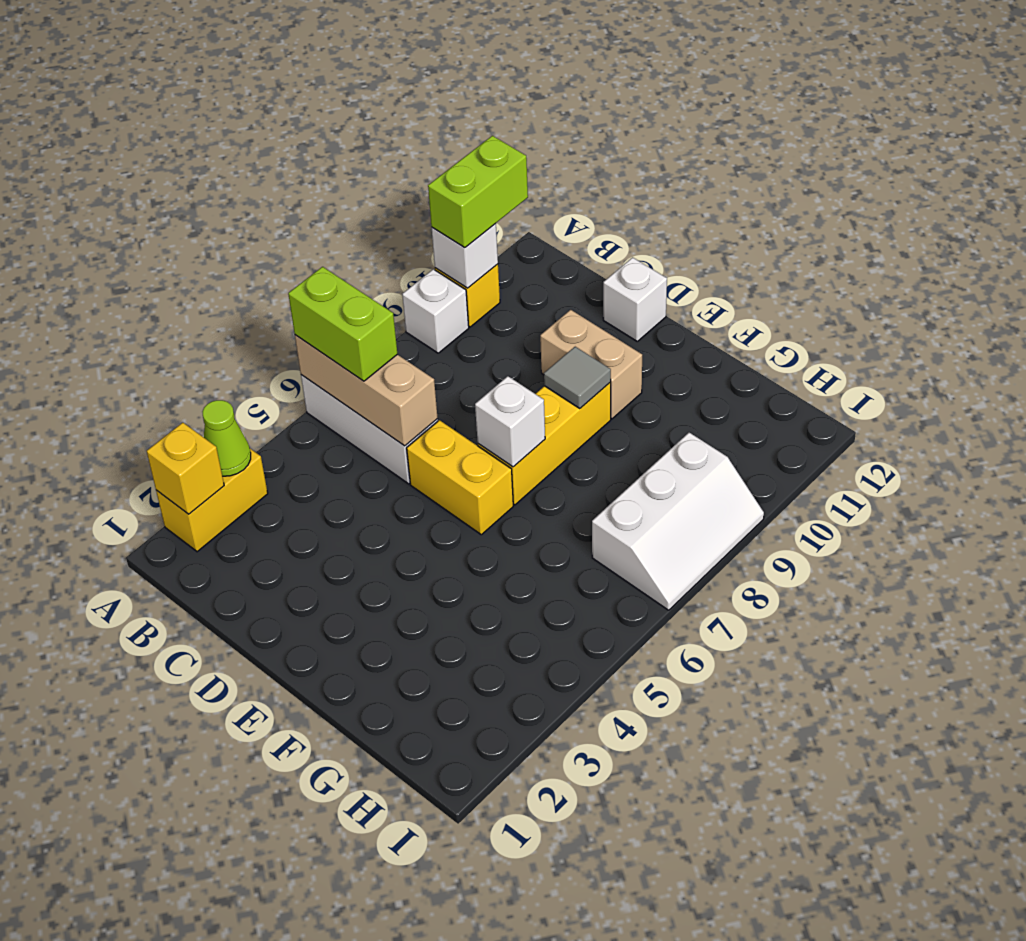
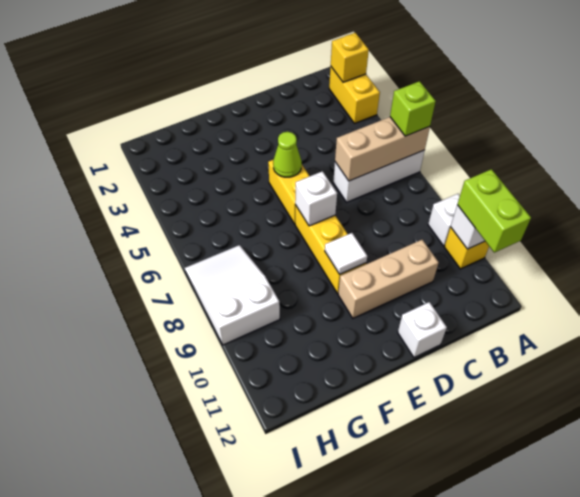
lime cone A3 level 2 -> lime cone E5 level 2
lime brick A6:B6 level 3 -> lime brick A6 level 3
yellow brick D6:E6 level 1 -> yellow brick E5:E6 level 1
tan brick D10:E10 level 1 -> tan brick C10:E10 level 1
grey tile E9 level 2 -> white tile E9 level 2
white slope H7:I9 level 1 top H -> white slope H7:I9 level 1 top 9

